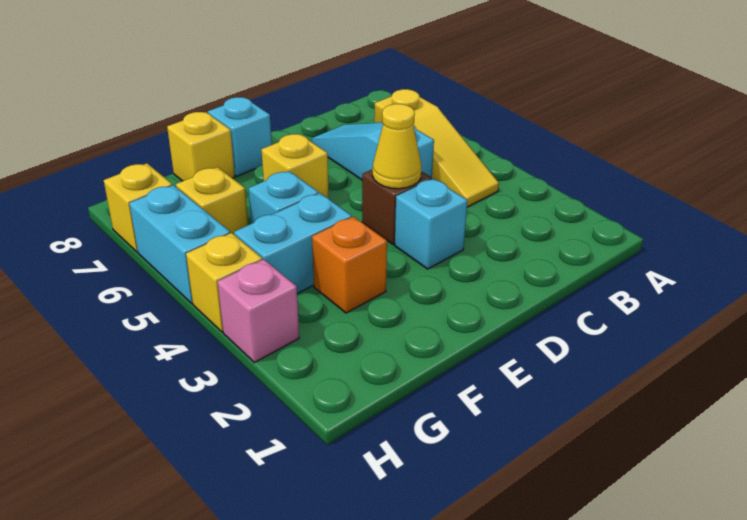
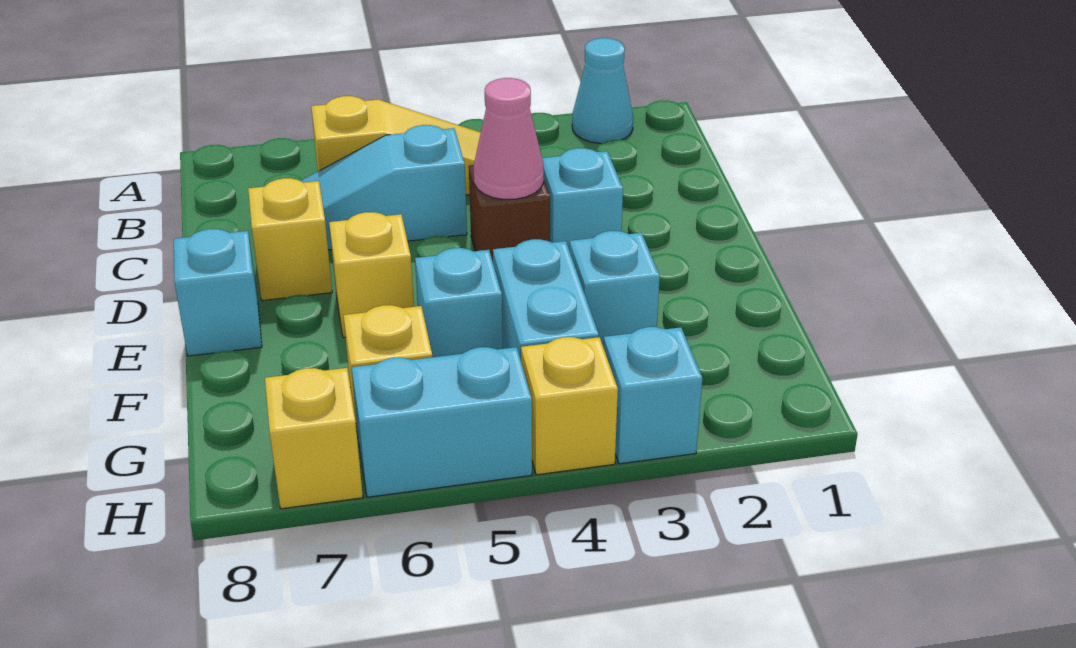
none -> cyan cone A2 level 1
yellow cone D4 level 2 -> pink cone D4 level 2
orange brick F3 level 1 -> cyan brick F3 level 1
yellow brick F8 level 1 -> yellow brick D7 level 1
pink brick H3 level 1 -> cyan brick H3 level 1

